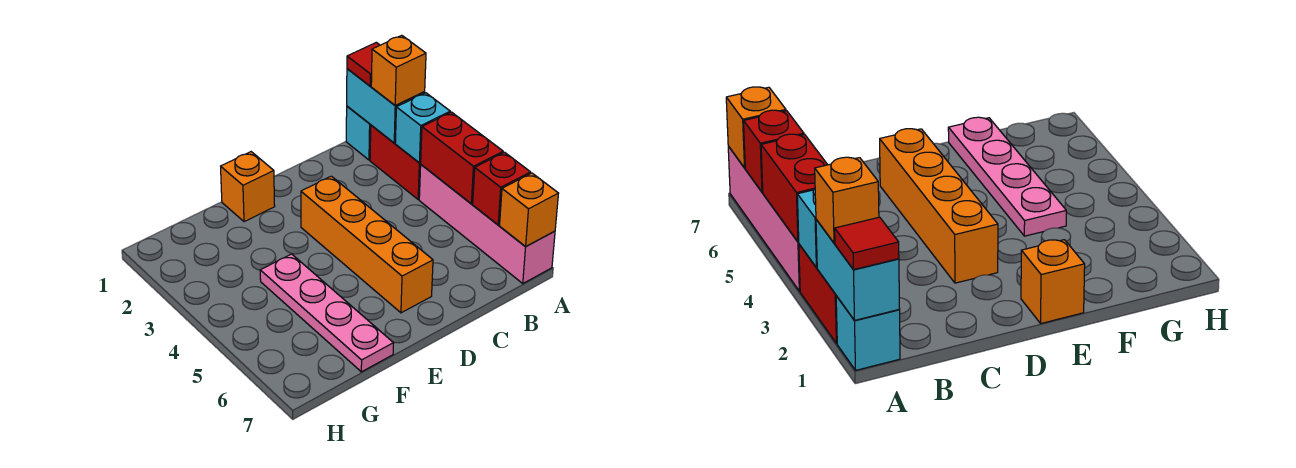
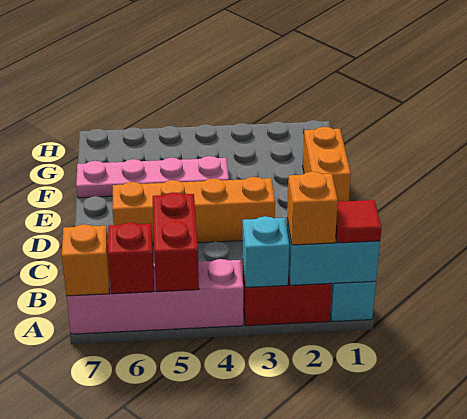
red brick A4:A5 level 2 -> red brick A5:B5 level 2
orange brick E1 level 1 -> orange brick E1:F1 level 1

